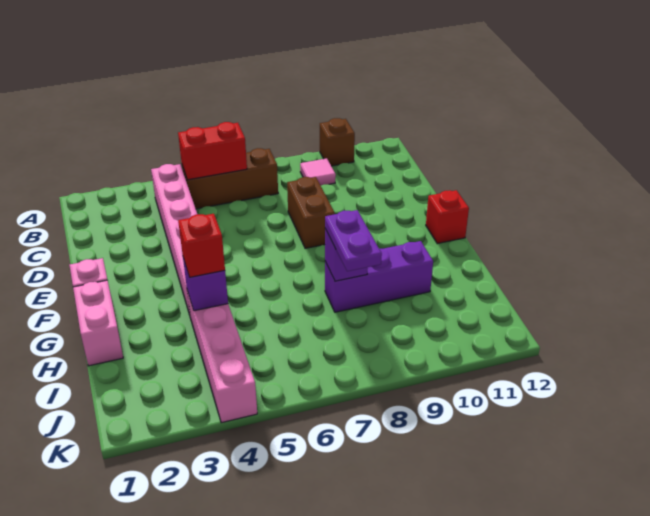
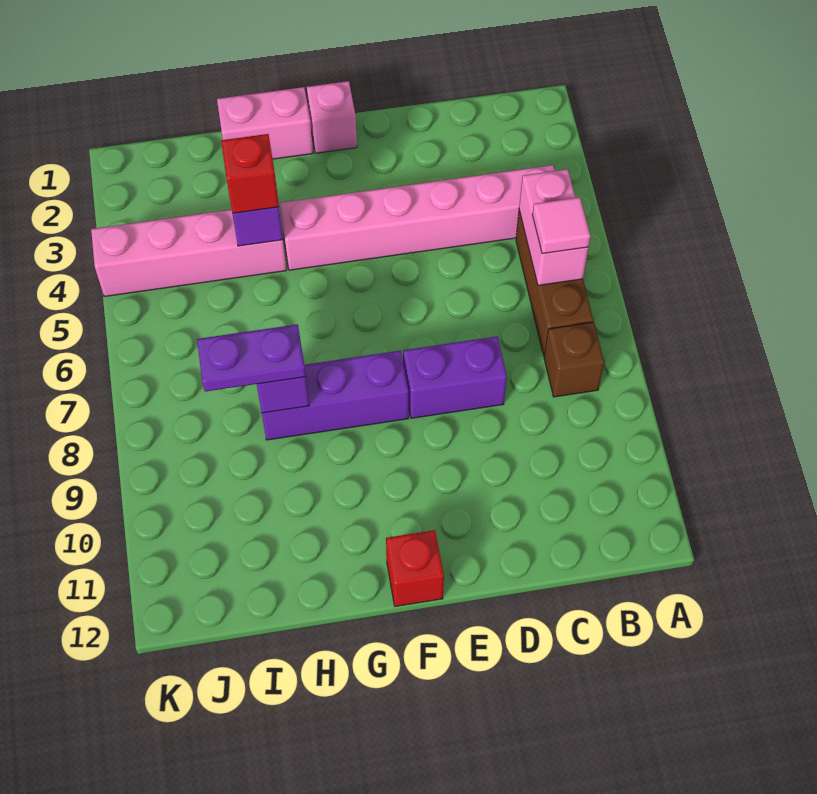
brown brick A10 level 1 -> brown brick B8 level 1
red brick B5:B6 level 2 -> pink brick B5:B6 level 2
pink tile B9 level 1 -> pink tile B6 level 3
brown brick D8:E8 level 1 -> purple brick D8:E8 level 1
purple brick H8:H10 level 1 -> purple brick F8:H8 level 1

